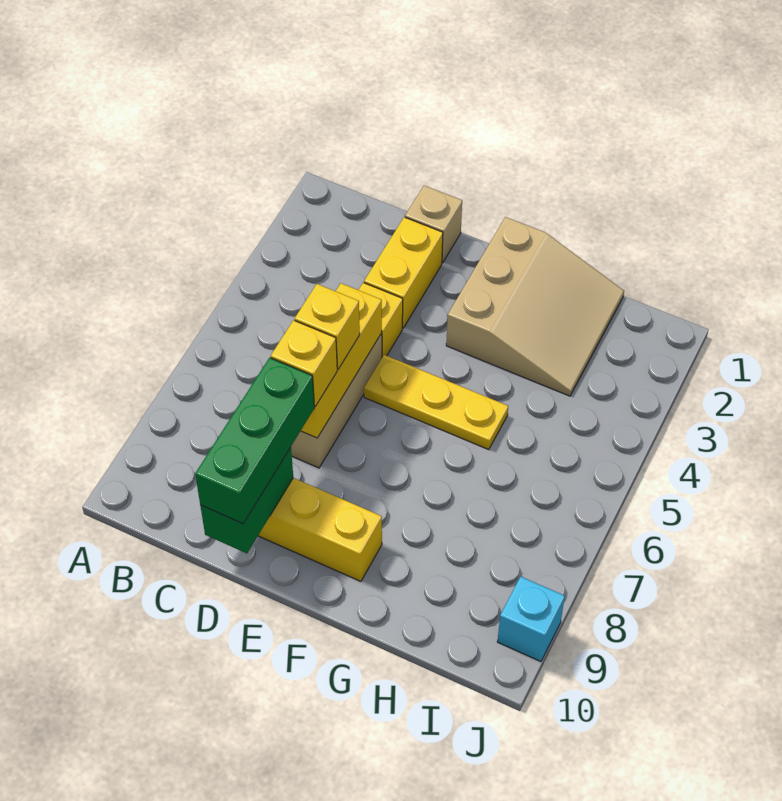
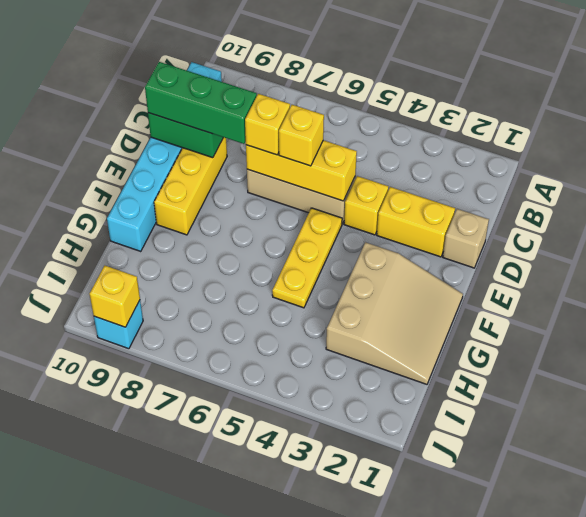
none -> cyan brick B10:G10 level 1
tan slope F1:H3 level 1 top F -> tan slope F1:H3 level 1 top 3
none -> yellow brick J9 level 2

